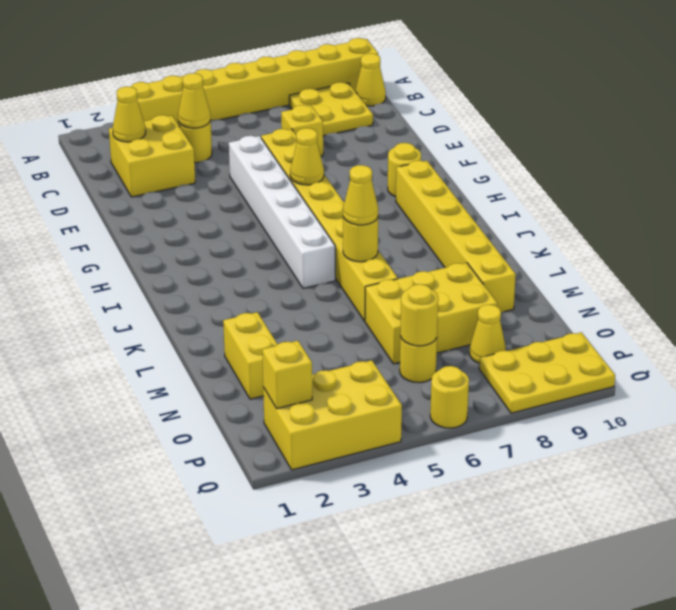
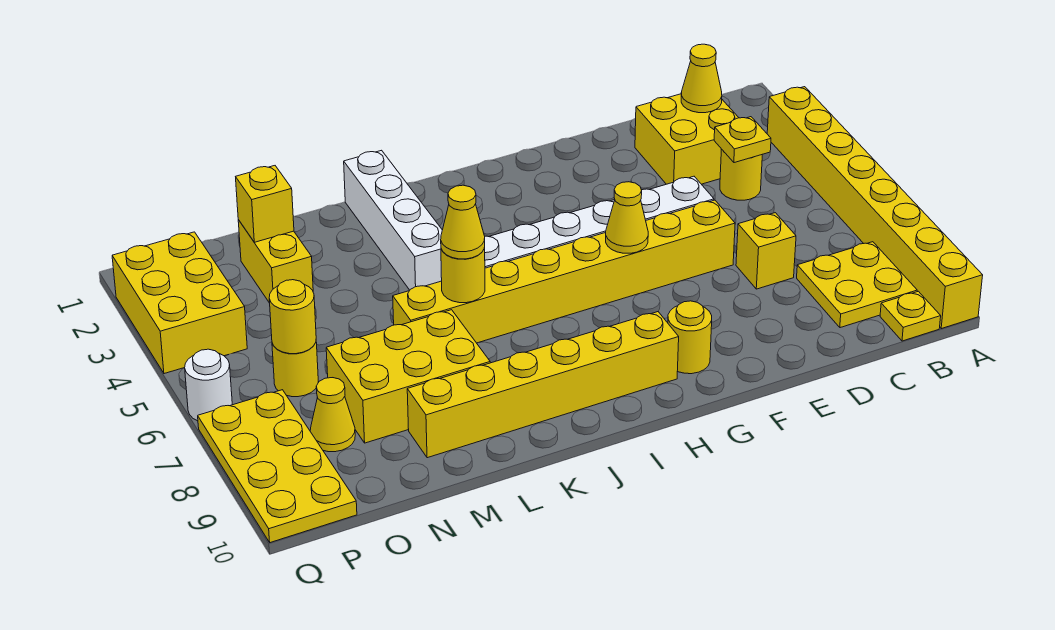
yellow cone B10 level 1 -> yellow plate B10 level 1
yellow cone C4 level 2 -> yellow plate C4 level 2
none -> white brick K1:K4 level 1
yellow brick M2:N2 level 1 -> yellow brick N2:N3 level 1
yellow brick M6:N8 level 1 -> yellow brick L7:N8 level 1
yellow brick P2 level 2 -> yellow brick N2 level 2
yellow plate P8:Q10 level 1 -> yellow plate P7:Q10 level 1
yellow round brick Q6 level 1 -> white round brick Q6 level 1

